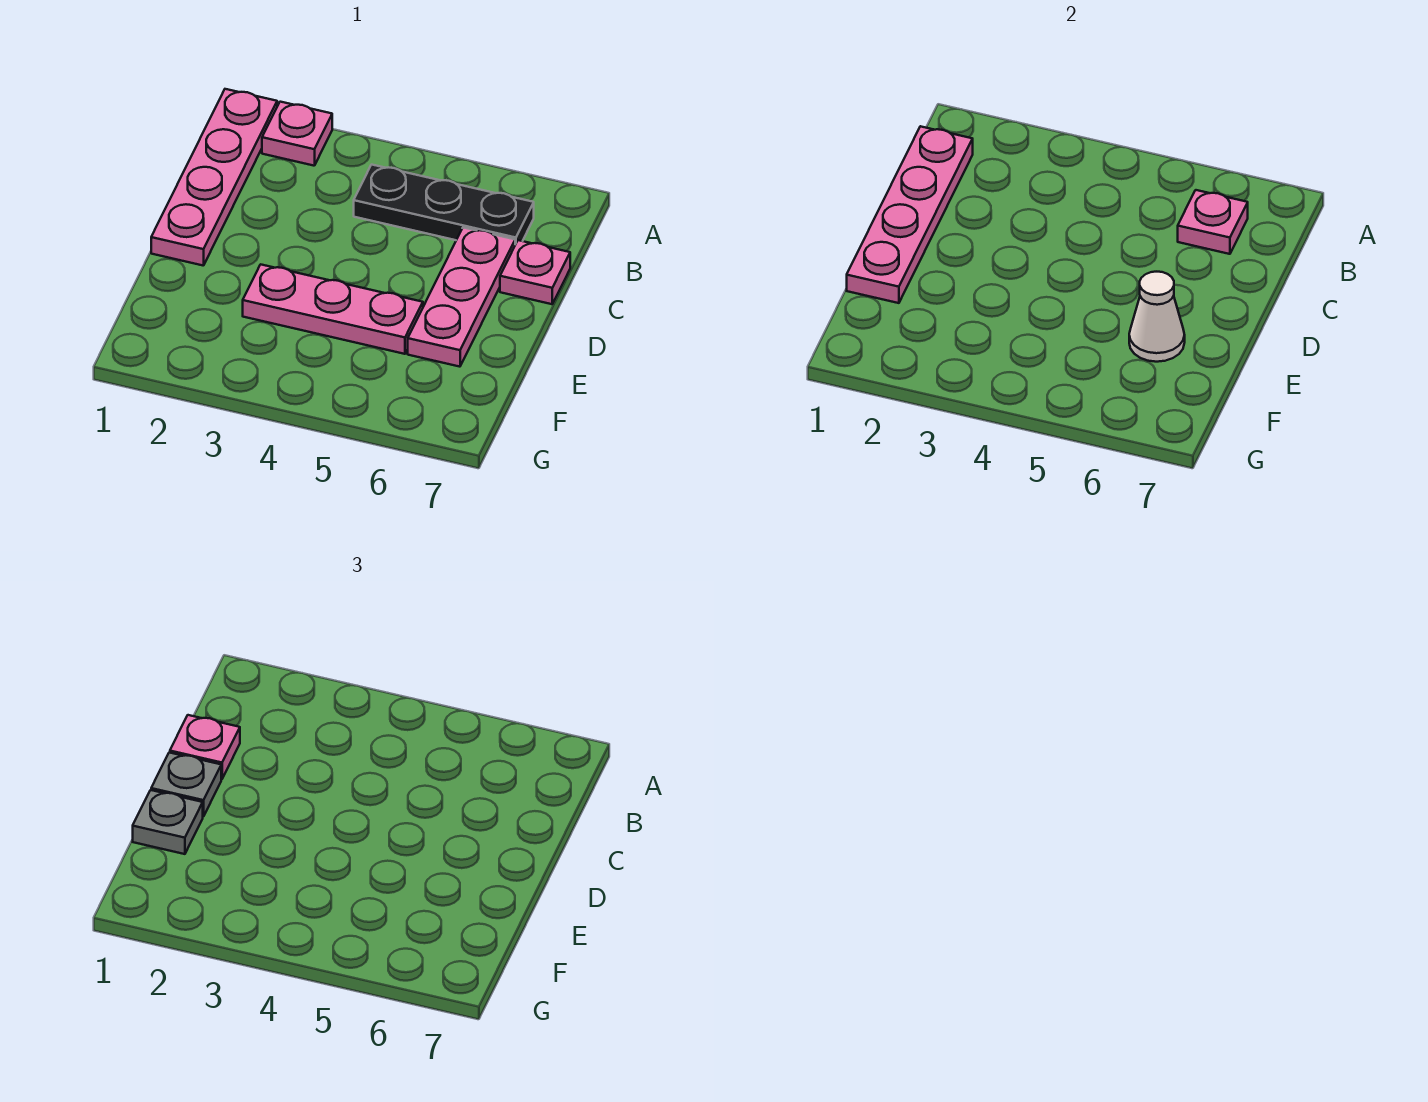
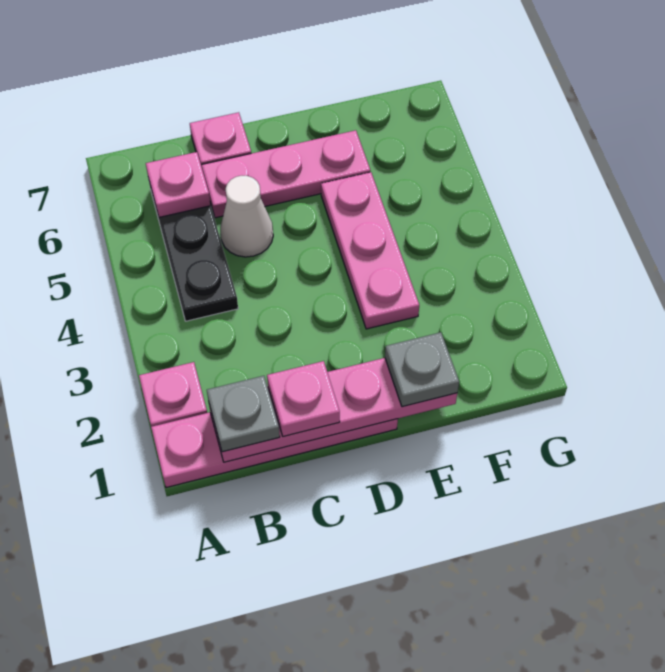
grey plate D1 level 3 -> grey plate B1 level 3
white cone E6 level 2 -> white cone C5 level 1

